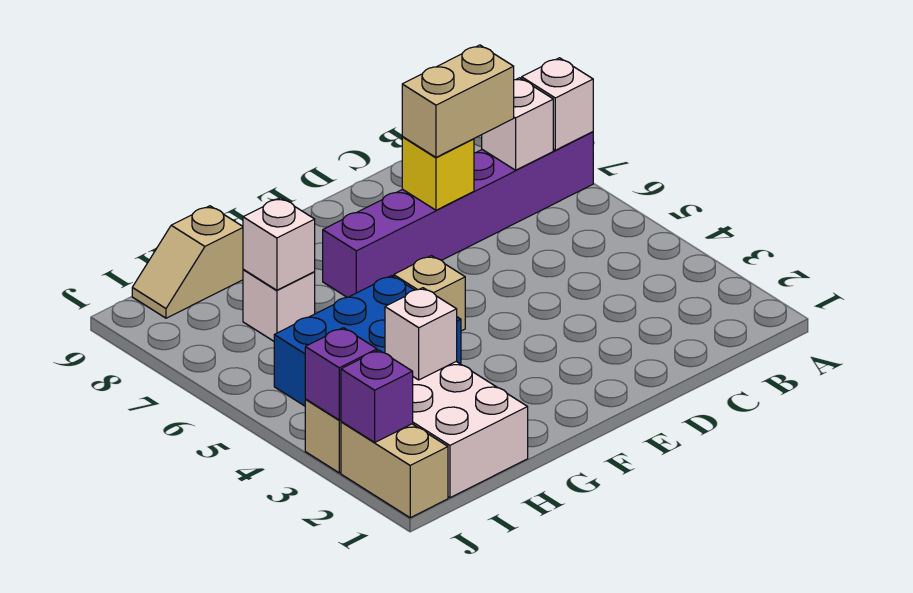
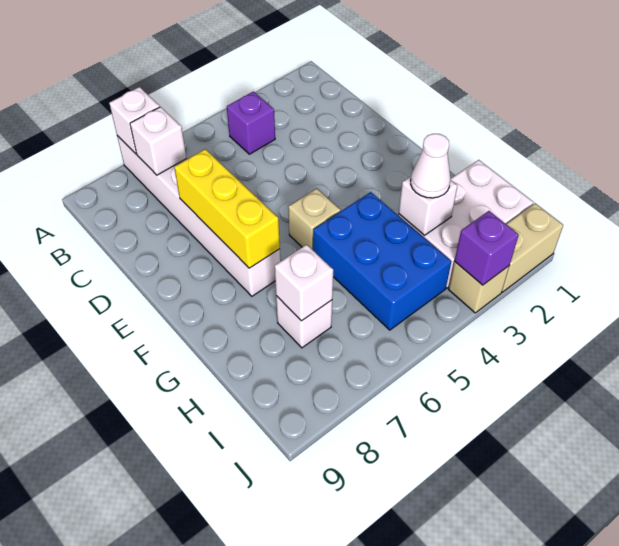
purple brick A7:F7 level 1 -> white brick A7:F7 level 1
tan brick C7:D7 level 3 -> none
yellow brick D7 level 2 -> yellow brick D7:F7 level 2
none -> white cone H3 level 3
tan slope H9:I9 level 1 top H -> none
purple brick J2 level 2 -> purple brick B4 level 1

